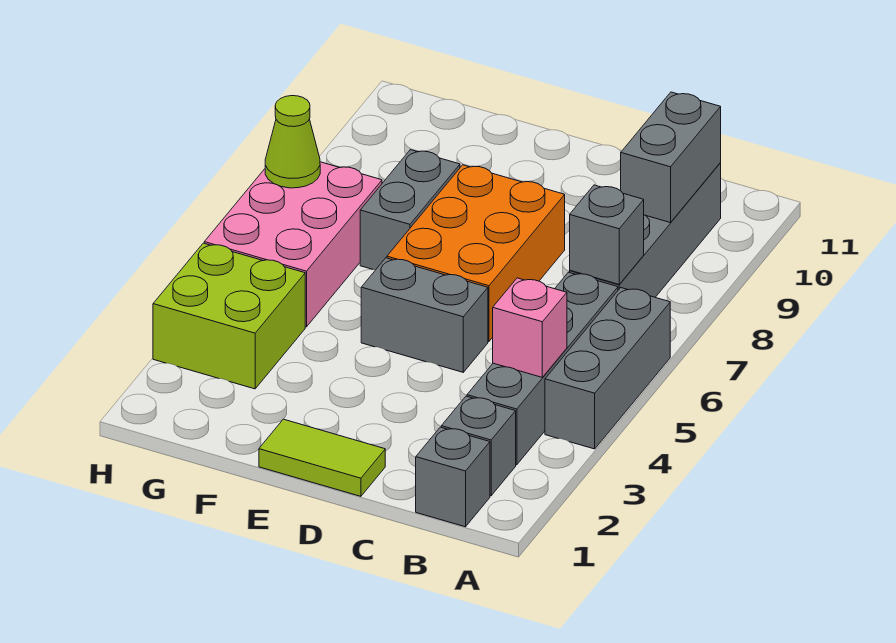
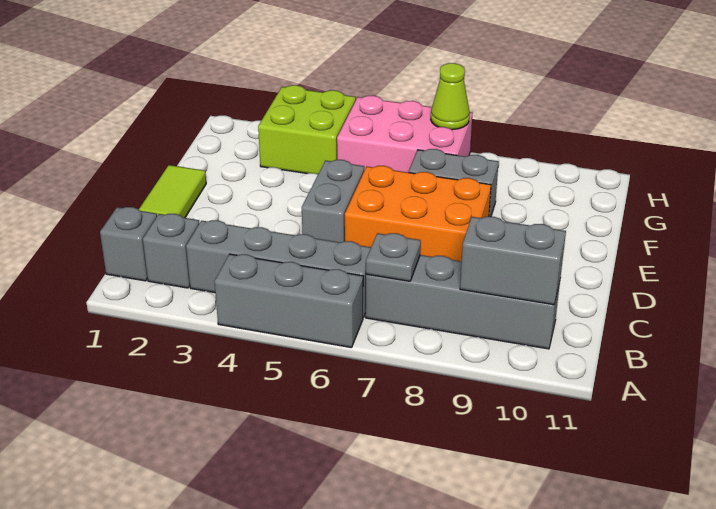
pink brick B4 level 2 -> none
grey brick B7 level 2 -> grey plate B7 level 2

